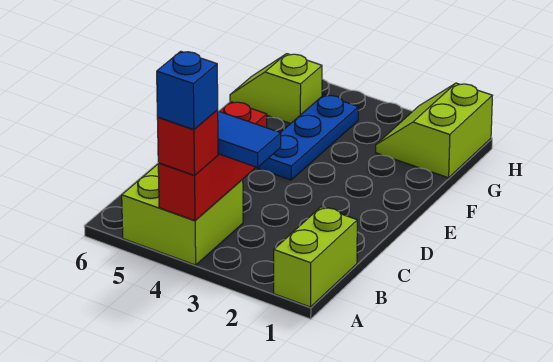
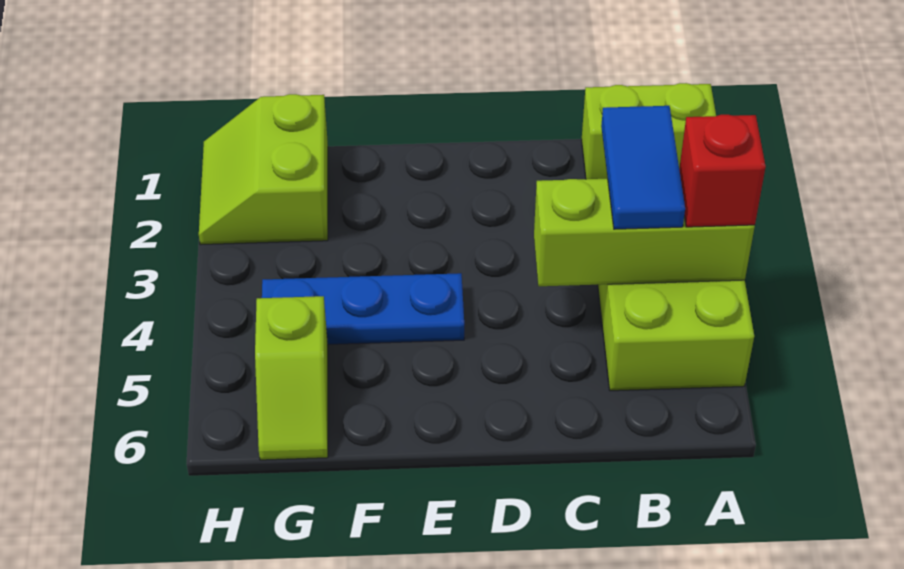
red brick A4:C4 level 2 -> lime brick A4:C4 level 2
blue brick A4 level 4 -> none
lime slope G1:H2 level 1 top 1 -> lime slope G1:H2 level 1 top G

